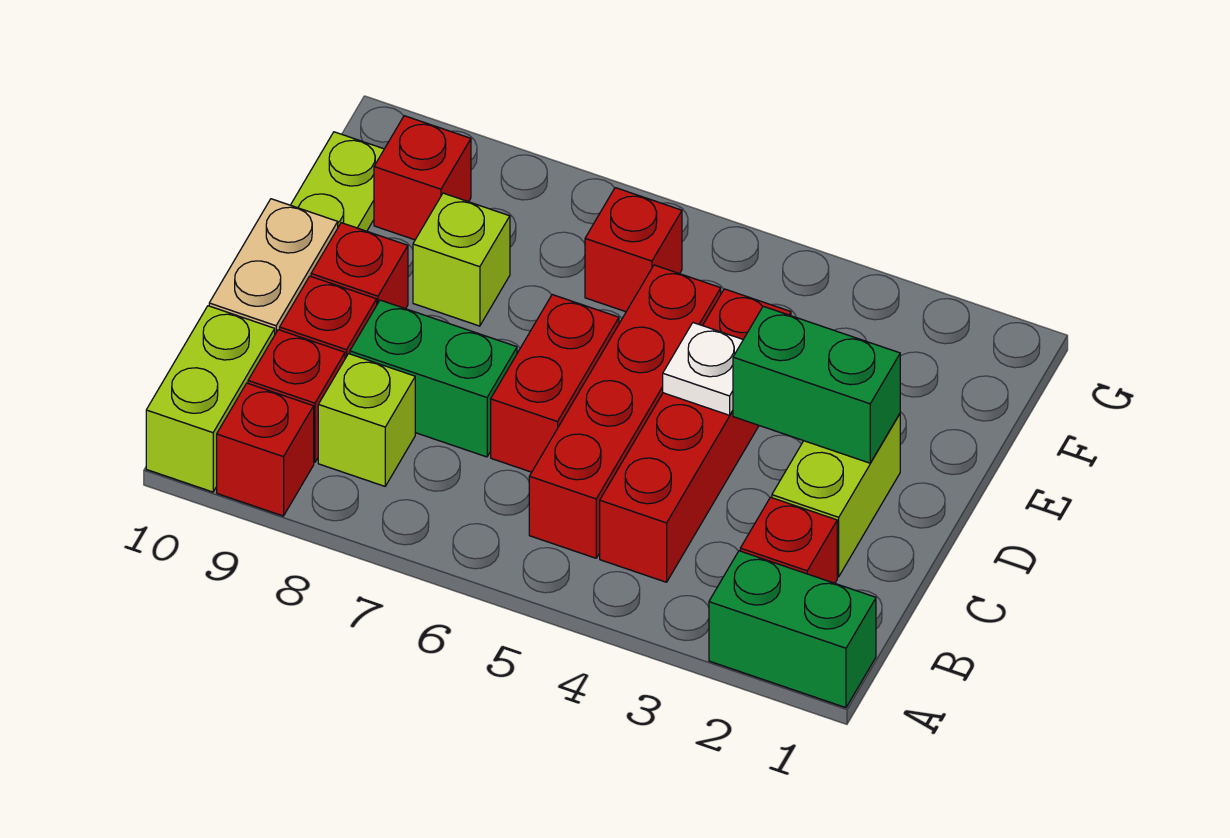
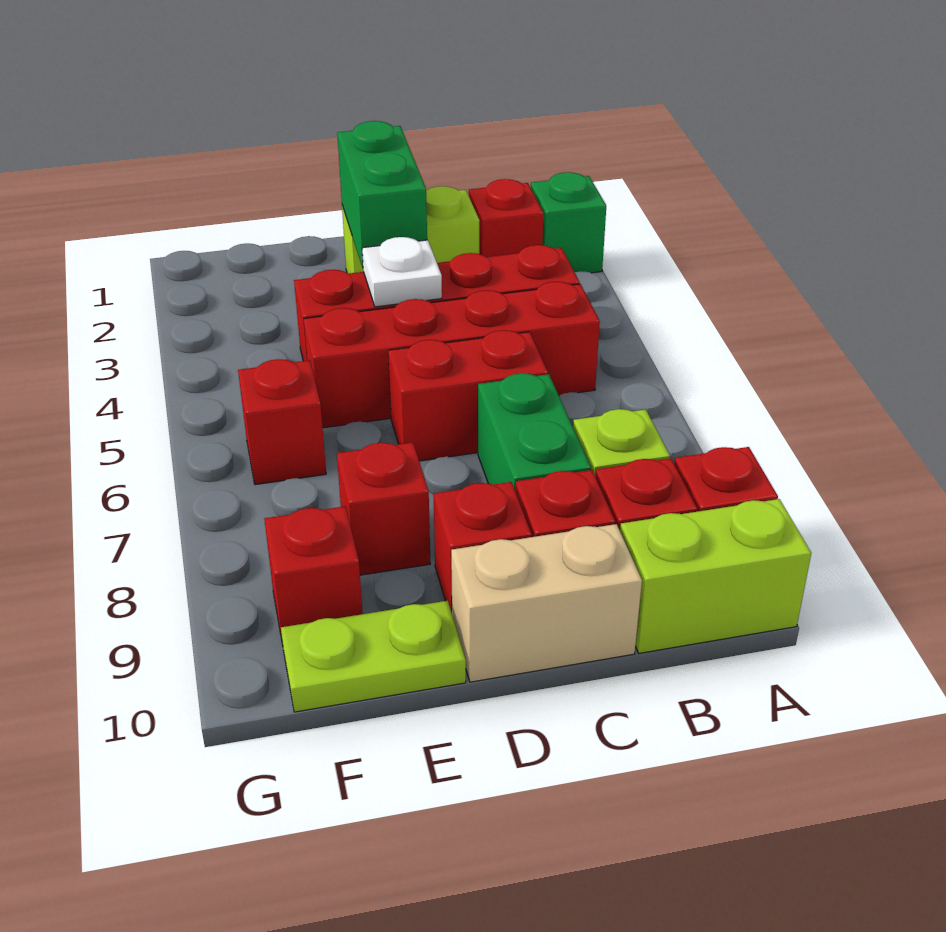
green brick A1:A2 level 1 -> green brick A2 level 1
lime brick E8 level 1 -> red brick E8 level 1

